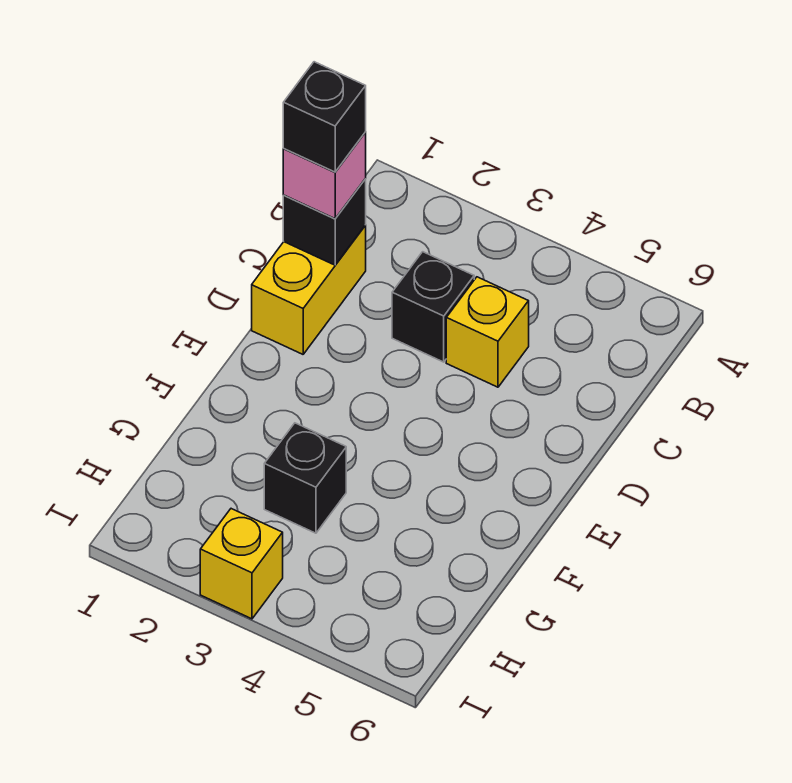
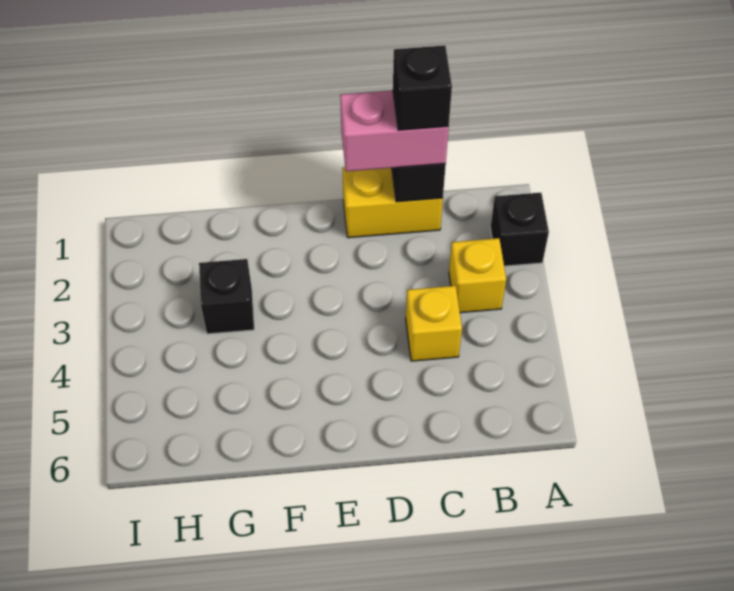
pink brick C1 level 3 -> pink brick C1:D1 level 3
black brick C3 level 1 -> black brick A2 level 1
yellow brick I3 level 1 -> yellow brick B3 level 1

